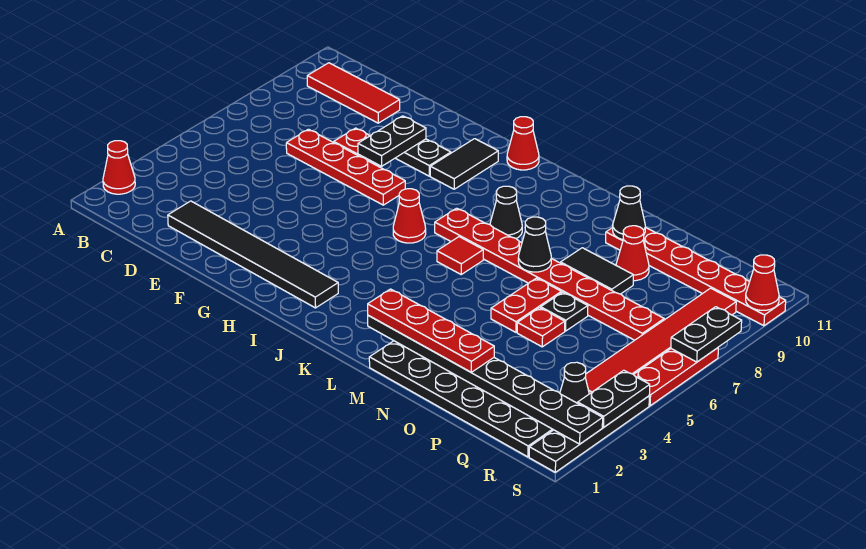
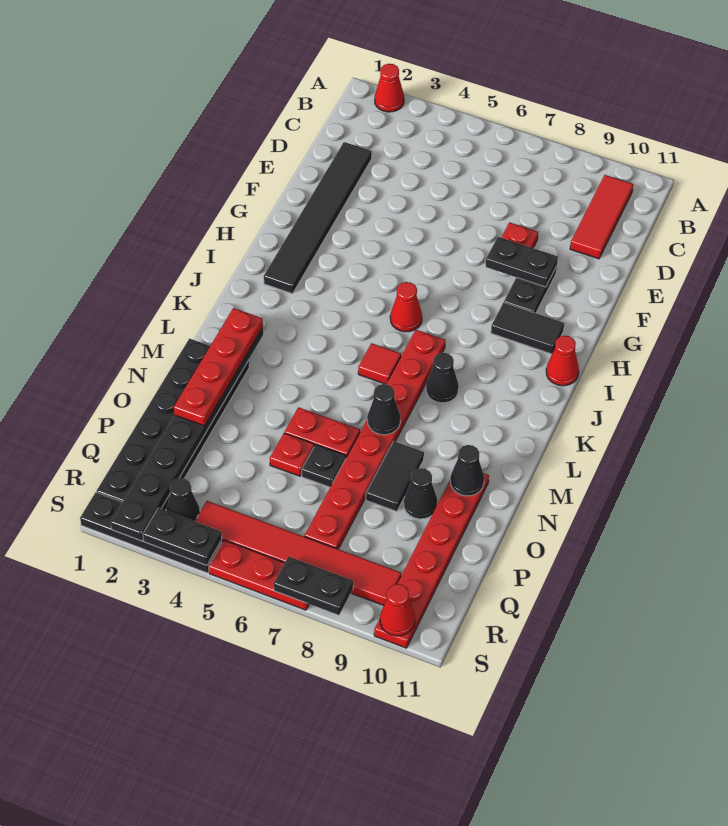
red plate D7:G7 level 1 -> none
red cone O9 level 1 -> black cone O9 level 1

